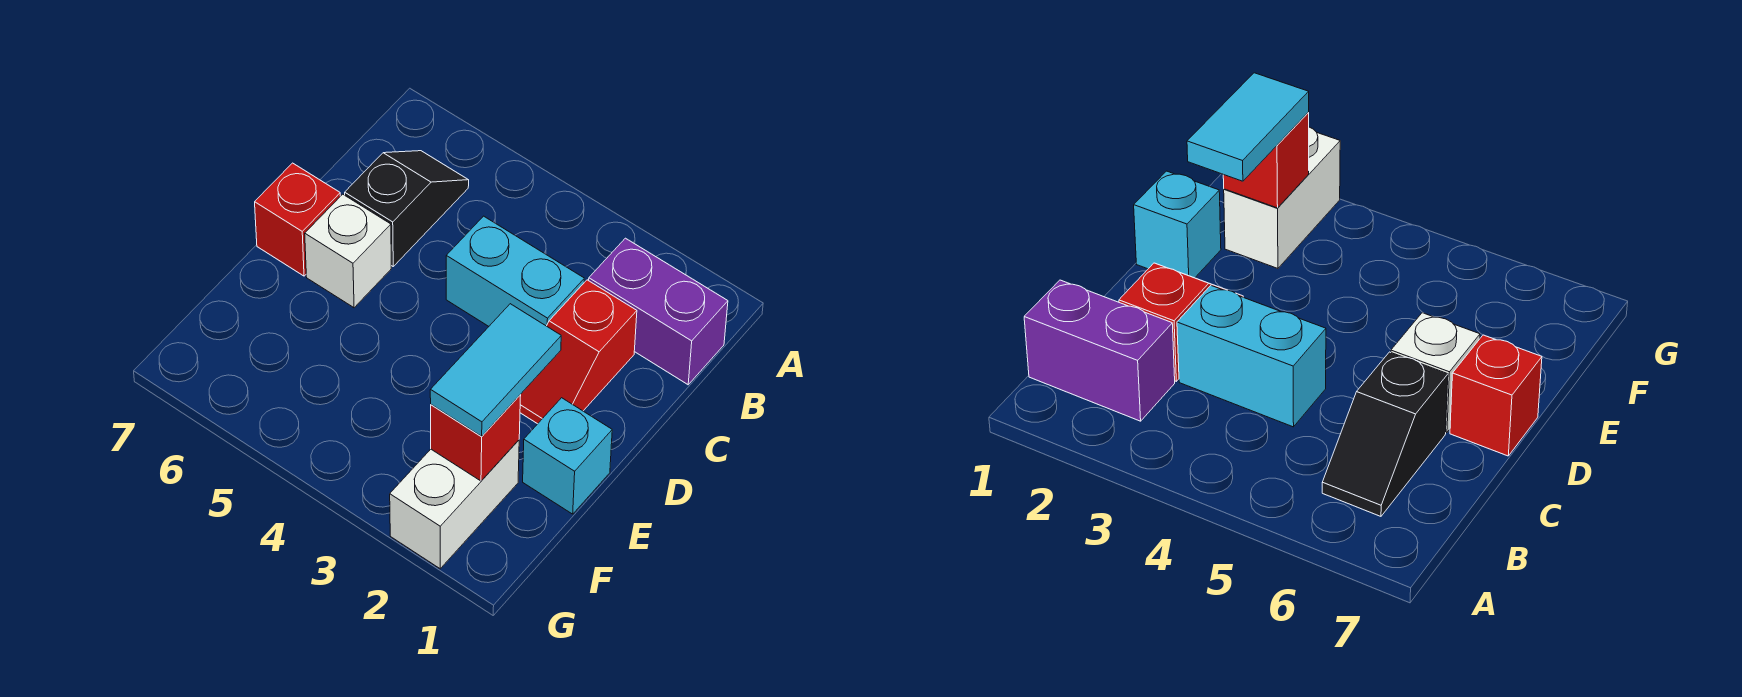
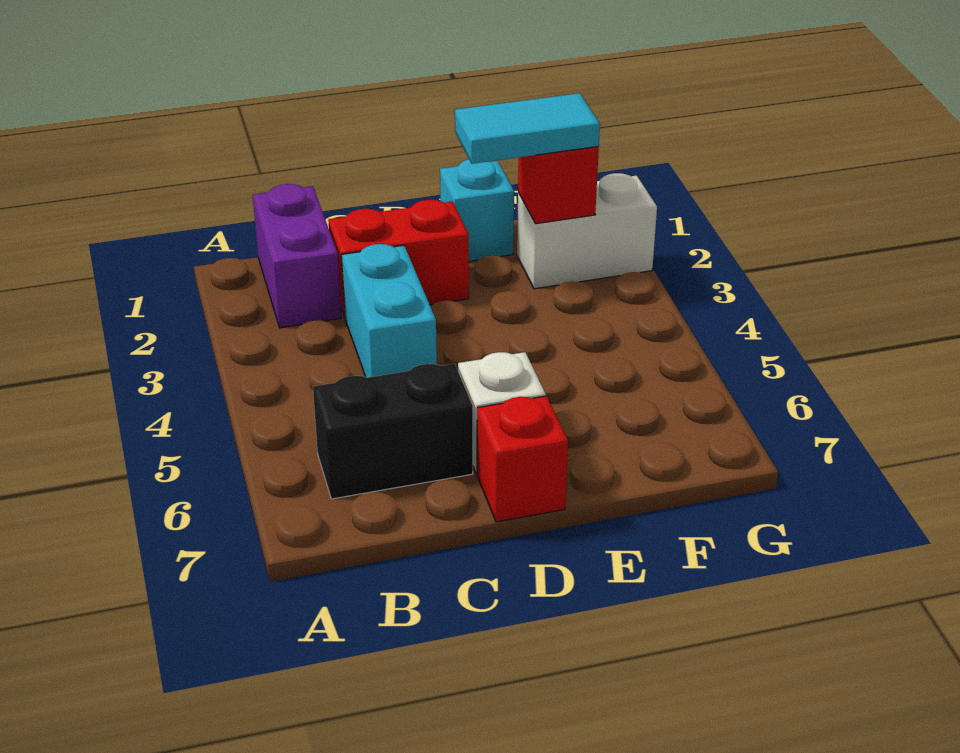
black slope B6:C6 level 1 top C -> black brick B6:C6 level 1
red slope C2:D2 level 1 top C -> red brick C2:D2 level 1

